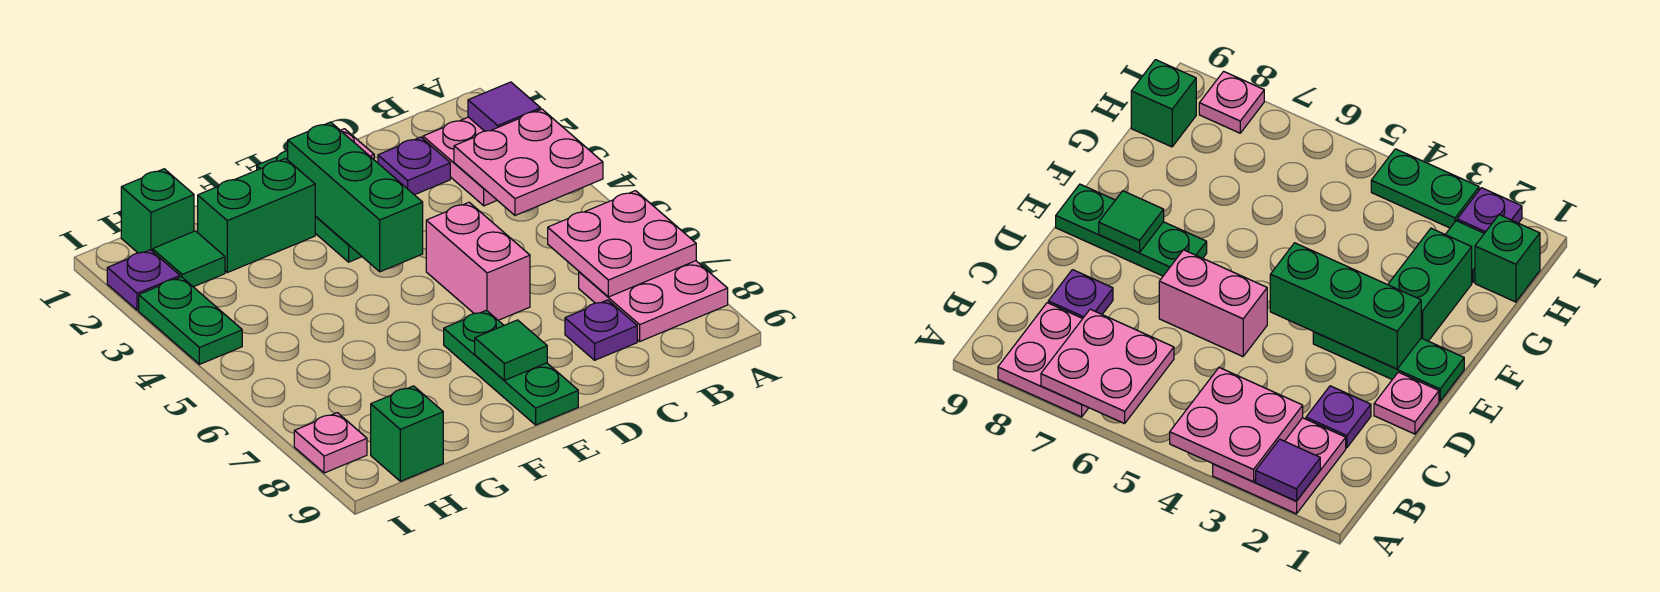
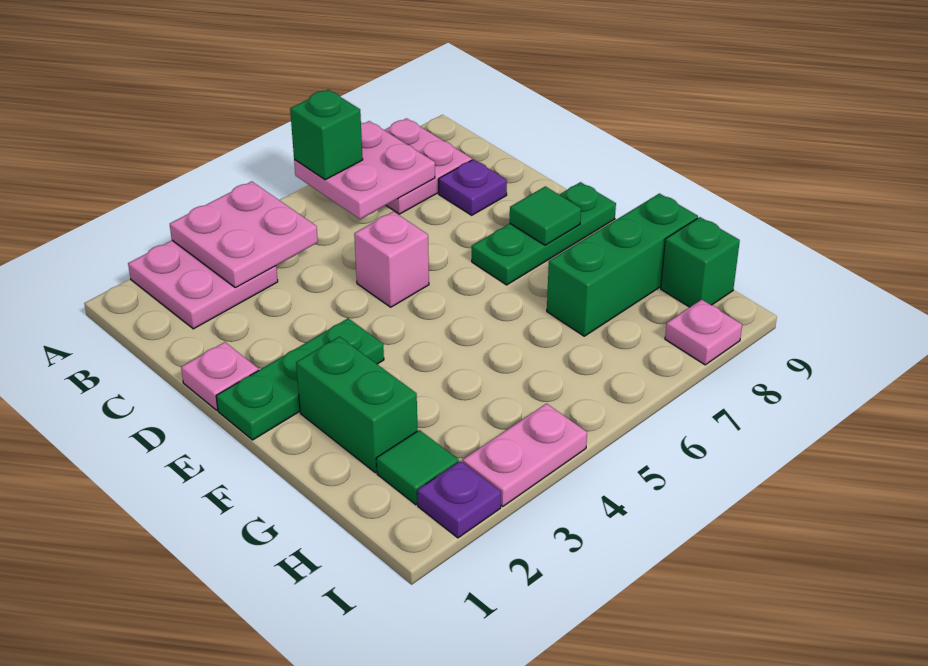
purple tile A2 level 2 -> none
purple plate C2 level 1 -> none
pink brick D5:D6 level 1 -> pink brick D5 level 1
green brick E2:E4 level 2 -> green brick G7:G9 level 1
green brick H1 level 1 -> green brick A6 level 3
green plate I3:I4 level 1 -> pink plate I3:I4 level 1

